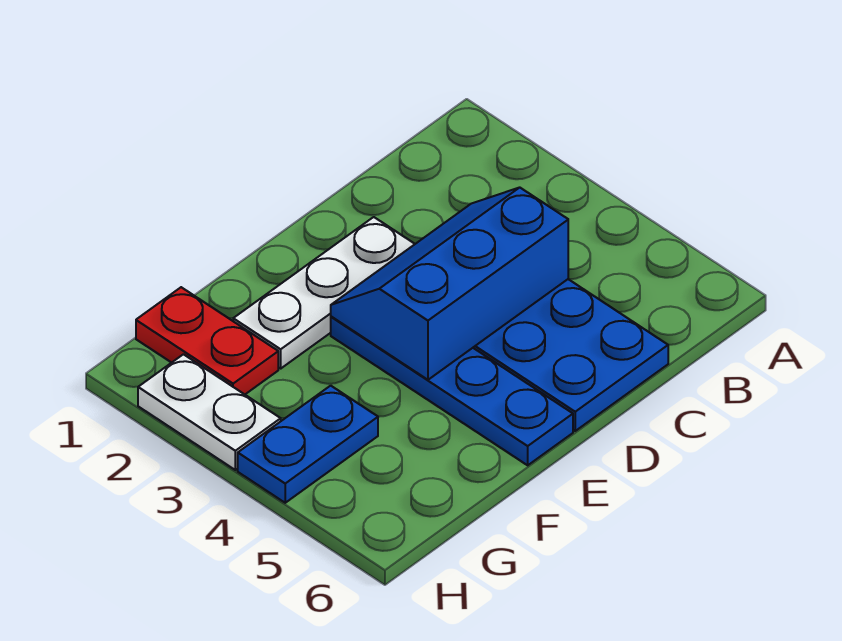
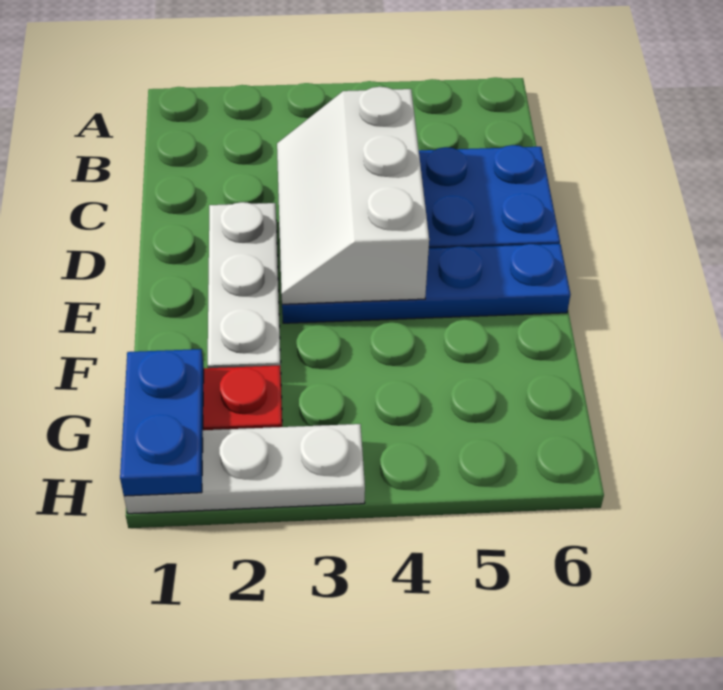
blue slope C3:E4 level 2 top 4 -> white slope C3:E4 level 2 top 4
blue plate G4:H4 level 1 -> blue plate G1:H1 level 2
white plate H2:H3 level 1 -> white plate H1:H3 level 1

